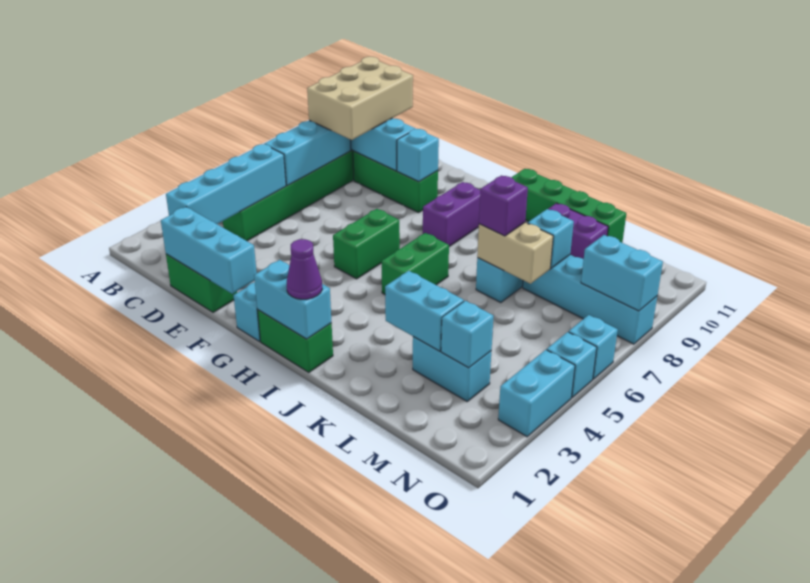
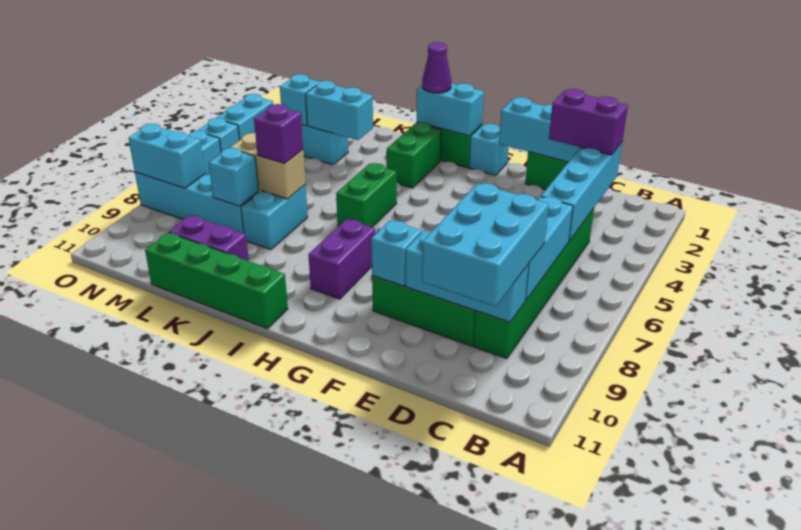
none -> purple brick C2:D2 level 3
tan brick C8:D10 level 3 -> cyan brick C8:D10 level 3
green brick G5:G6 level 1 -> green brick I2:I3 level 1

